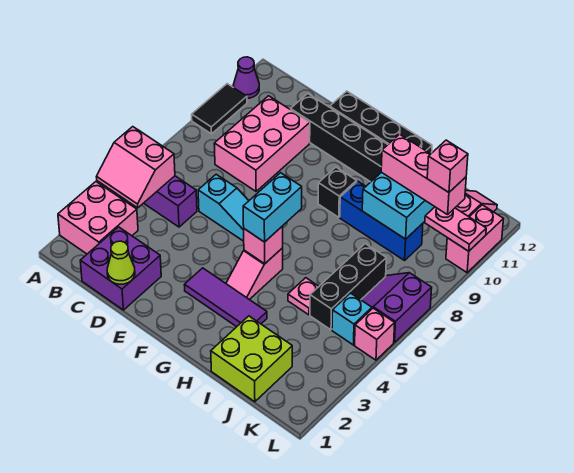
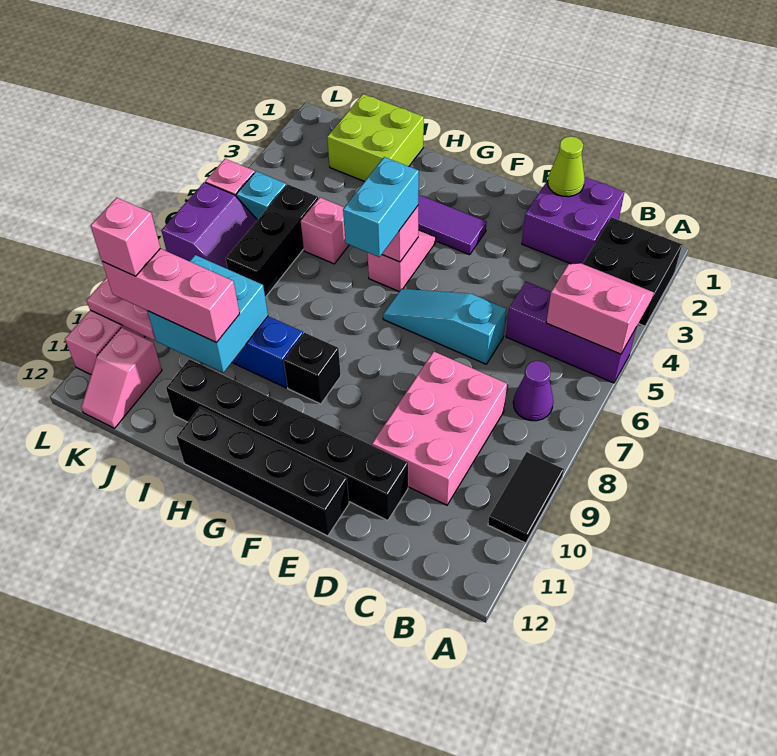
pink brick A2:B3 level 1 -> black brick A2:B3 level 1
purple cone A11 level 1 -> purple cone B7 level 1
pink plate I5 level 1 -> pink brick I5 level 1

